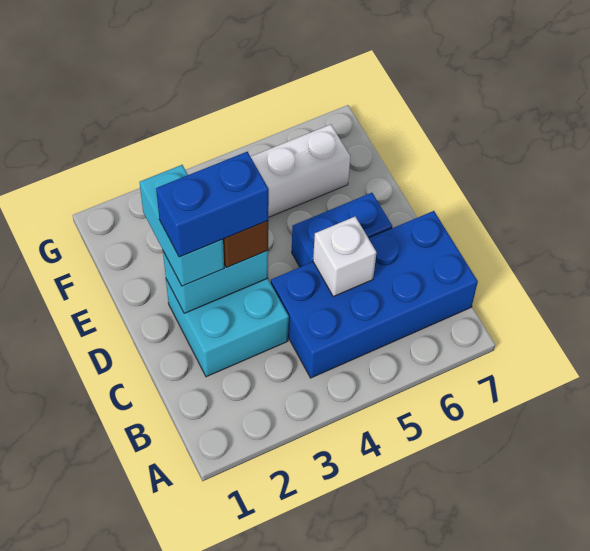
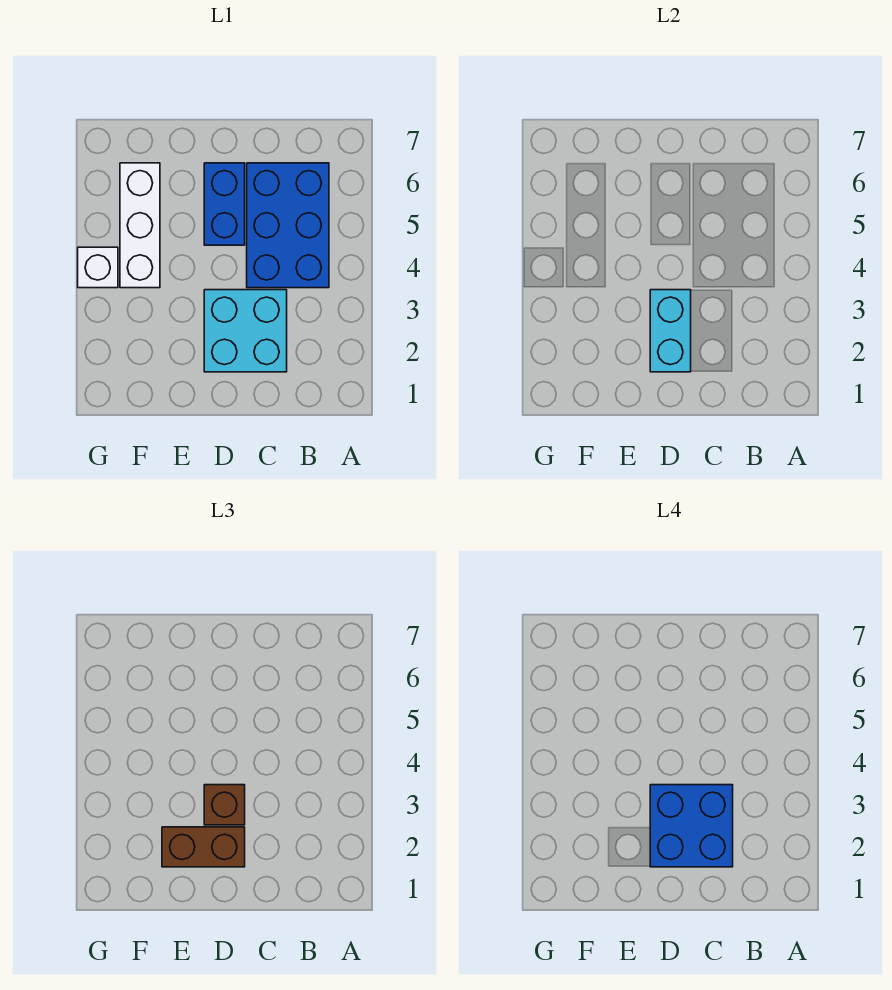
blue brick B4:C7 level 1 -> blue brick B4:C6 level 1
white brick C5 level 2 -> white brick G4 level 1
cyan brick D2:E2 level 3 -> brown brick D2:E2 level 3
blue brick D2:D3 level 4 -> blue brick C2:D3 level 4

